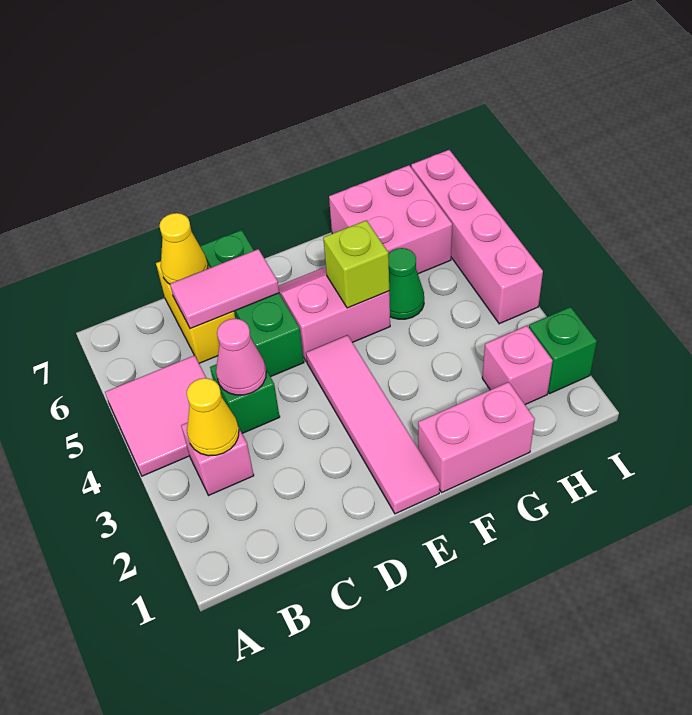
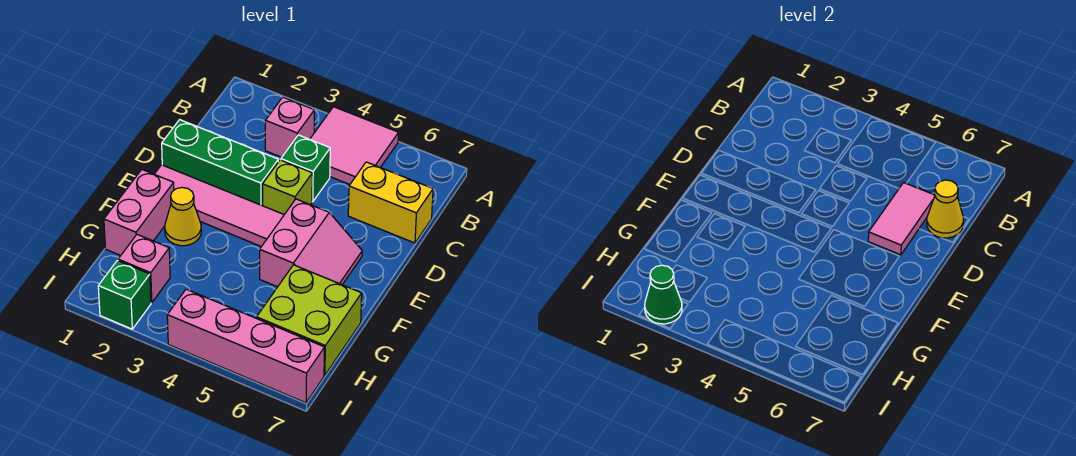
yellow cone B3 level 2 -> yellow cone F2 level 1
pink cone C4 level 2 -> none
green brick D5:D7 level 1 -> green brick D1:D3 level 1
lime brick F5 level 2 -> lime brick D4 level 1
green cone G5 level 1 -> green cone I2 level 2
pink brick G6:H7 level 1 -> lime brick G6:H7 level 1

